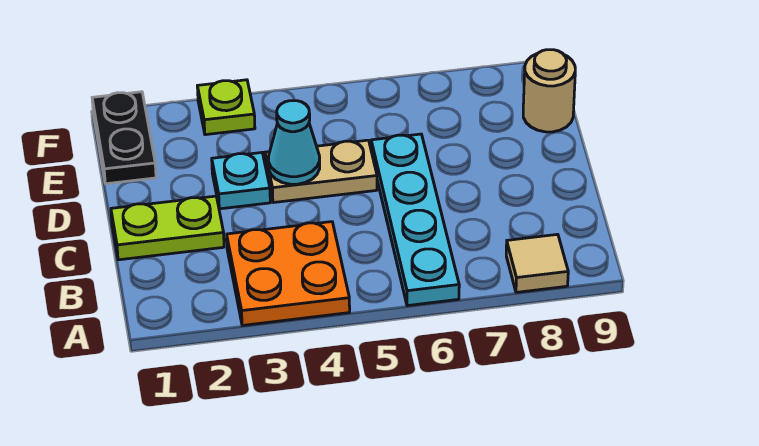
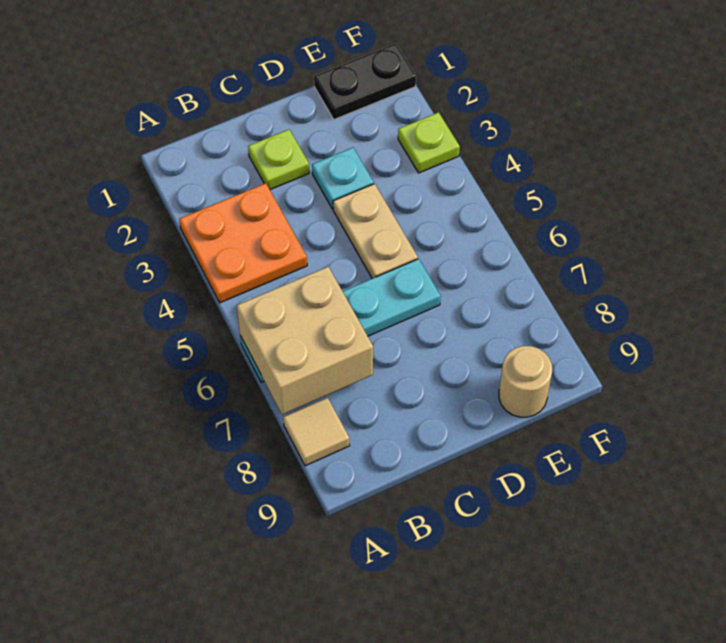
none -> tan brick A6:B7 level 2
lime plate C1:C2 level 1 -> lime plate C2 level 1
cyan cone D4 level 2 -> none

